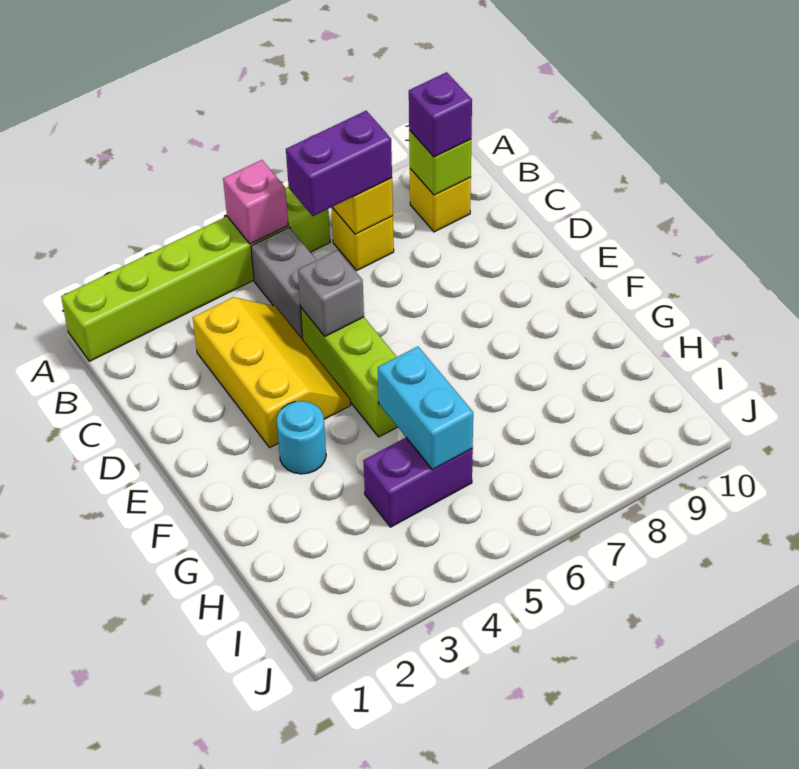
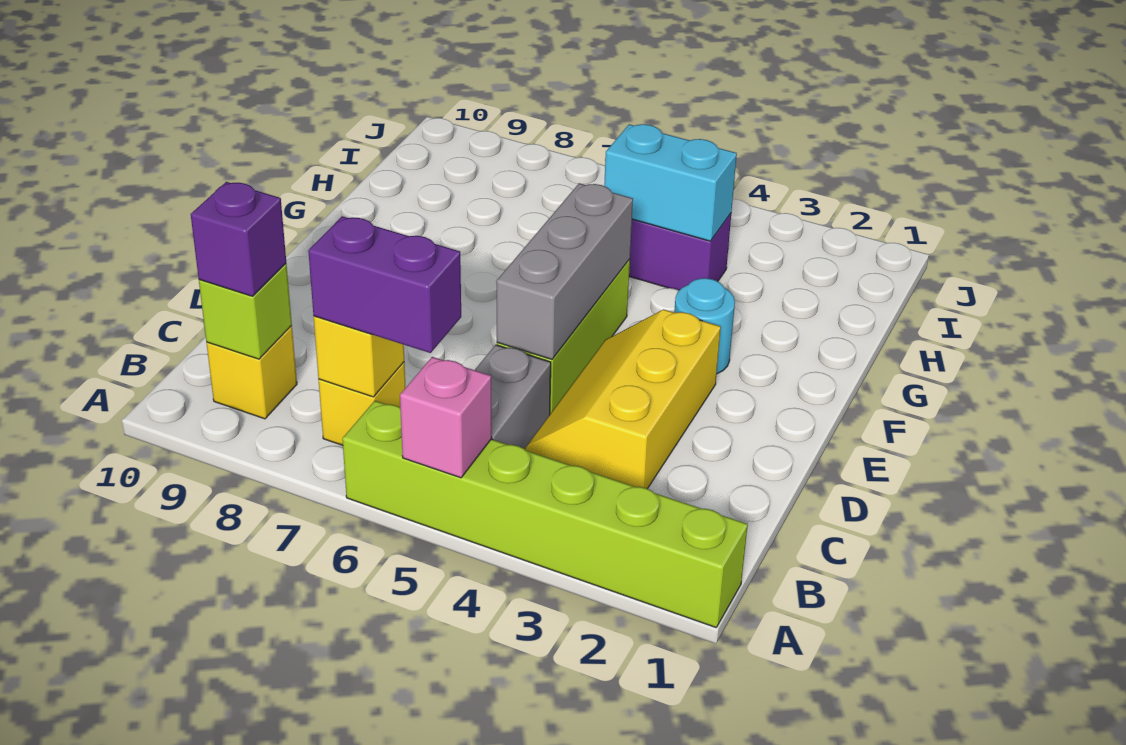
grey brick D5 level 2 -> grey brick D5:F5 level 2
cyan brick G5:H5 level 2 -> cyan brick H4:H5 level 2

